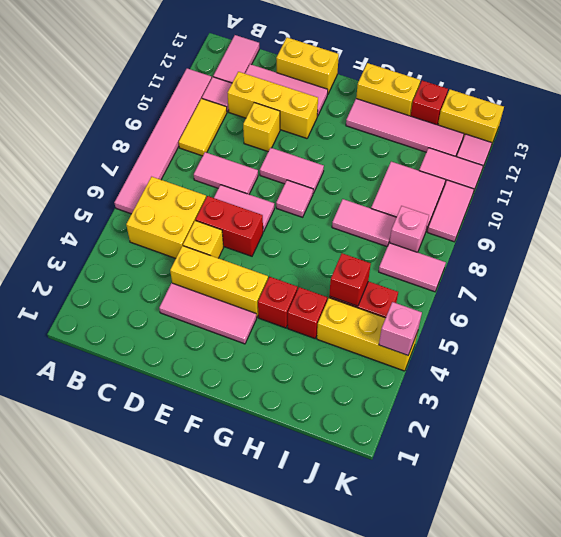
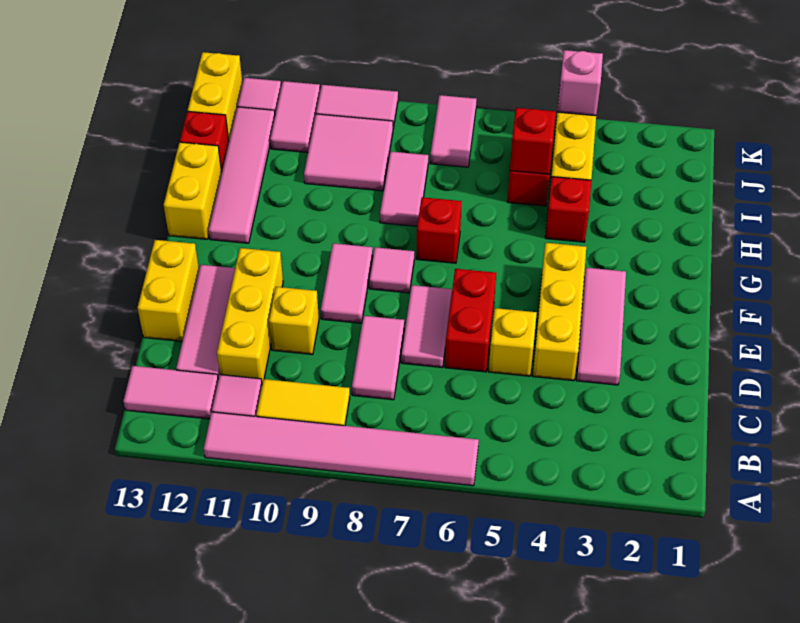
yellow brick B5:C6 level 1 -> none
red brick G4 level 1 -> red brick G7 level 1
pink brick J8 level 1 -> none

